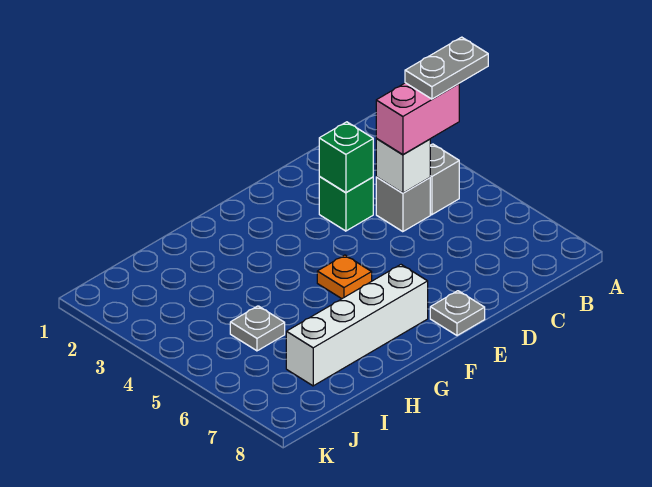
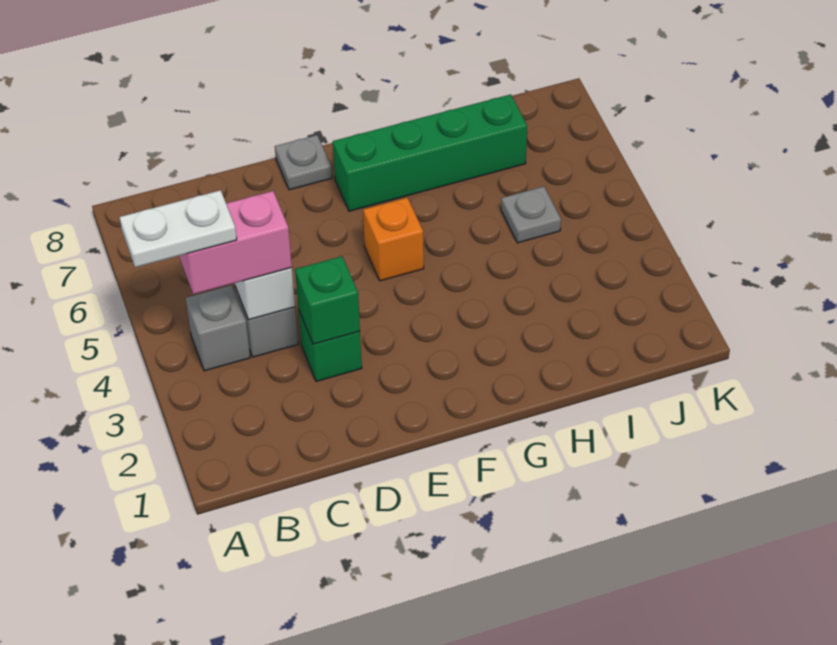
grey plate A4:B4 level 4 -> white plate A4:B4 level 4
orange plate F5 level 1 -> orange brick F5 level 1
white brick F7:I7 level 1 -> green brick F7:I7 level 1

